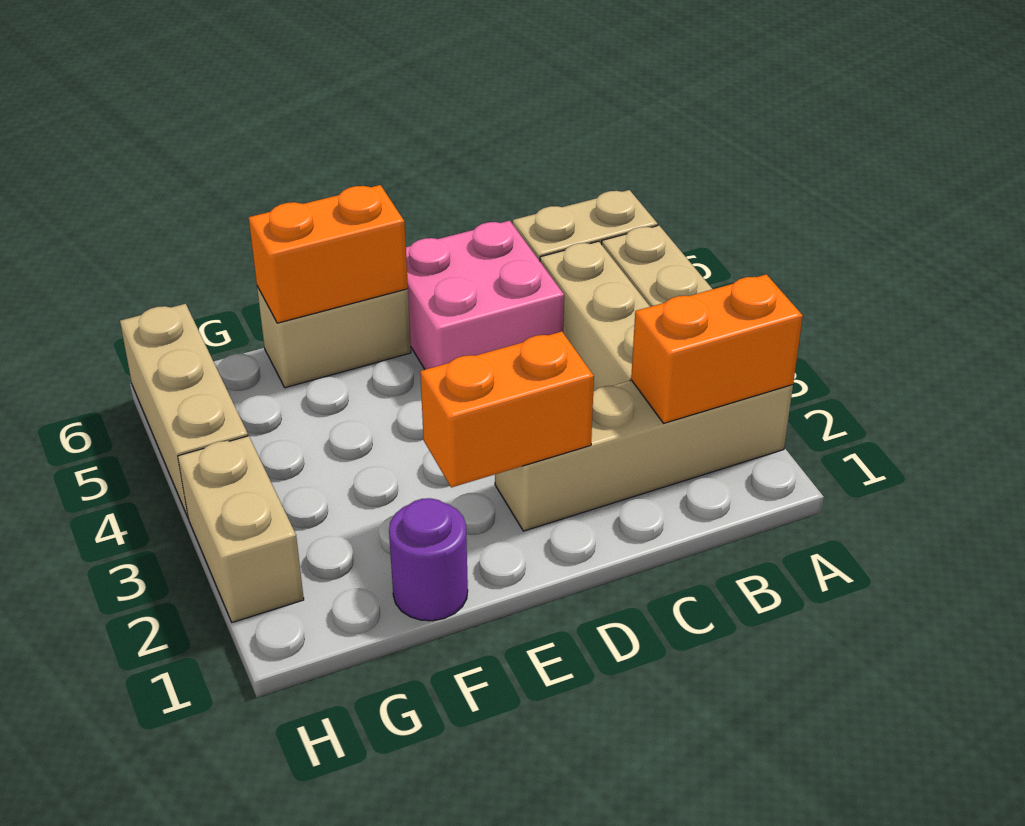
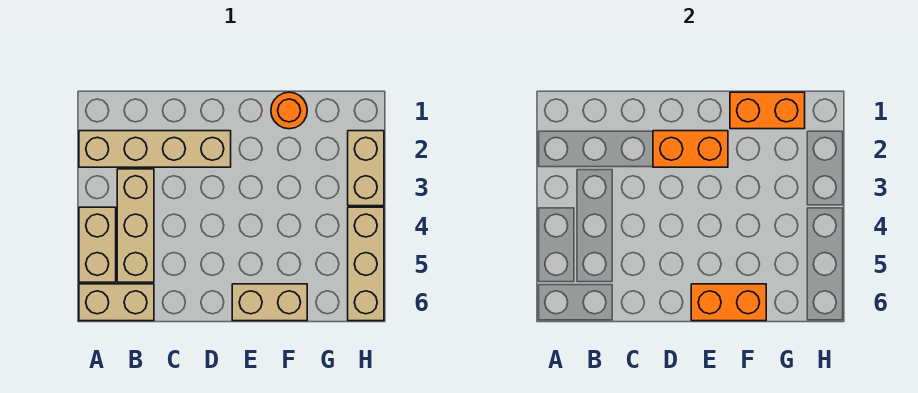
orange brick A2:B2 level 2 -> orange brick F1:G1 level 2
pink brick C5:D6 level 1 -> none
purple round brick F1 level 1 -> orange round brick F1 level 1

